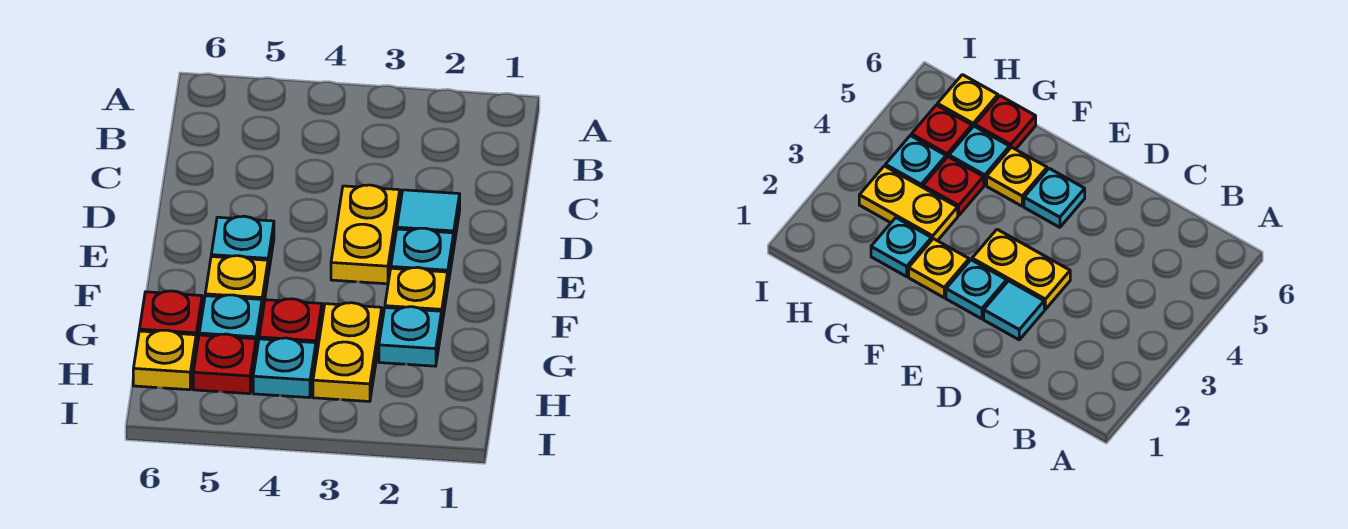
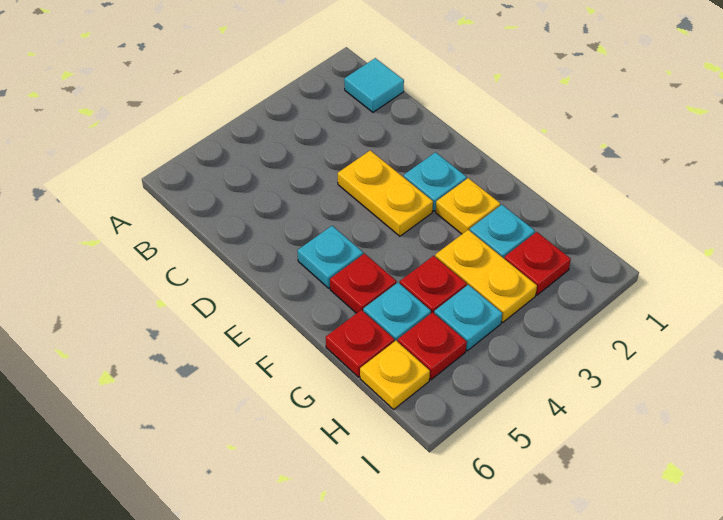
cyan tile D2 level 1 -> cyan tile B1 level 1
yellow plate F5 level 1 -> red plate F5 level 1
none -> red plate H2 level 1

